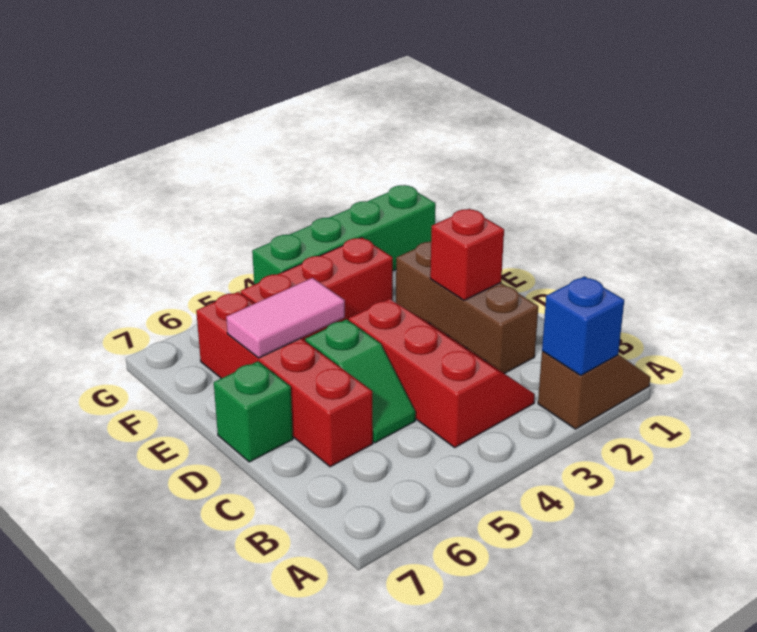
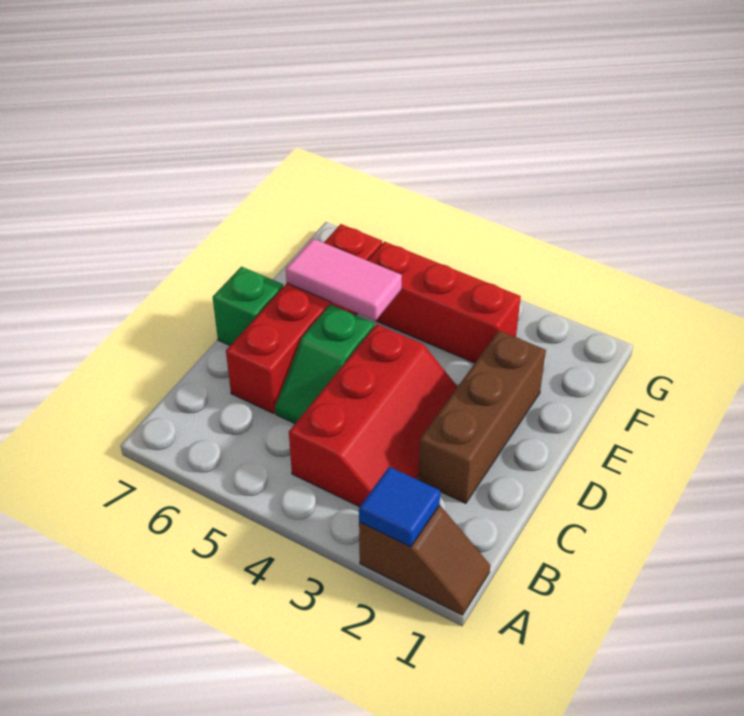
blue brick A2 level 2 -> blue tile A2 level 2
red brick D2 level 2 -> none
green brick G1:G4 level 1 -> none

